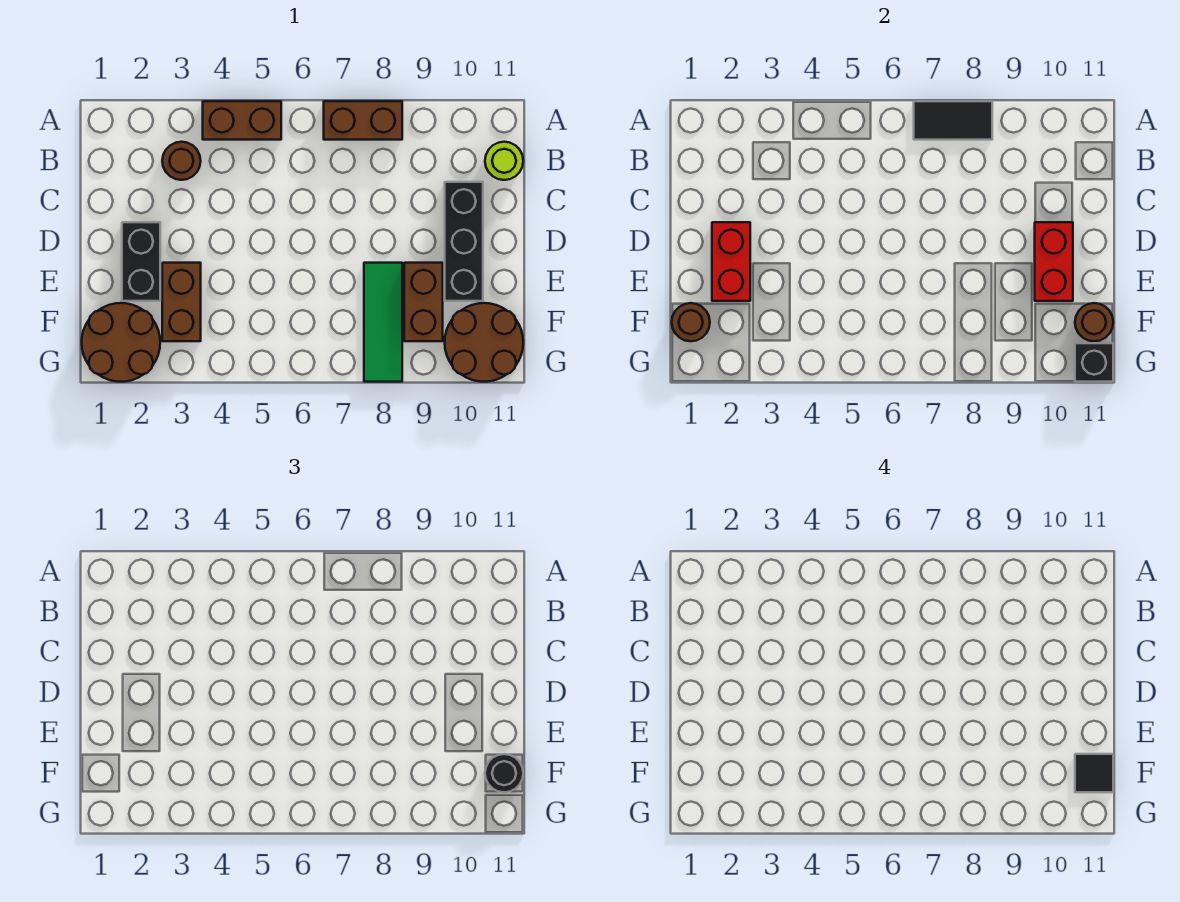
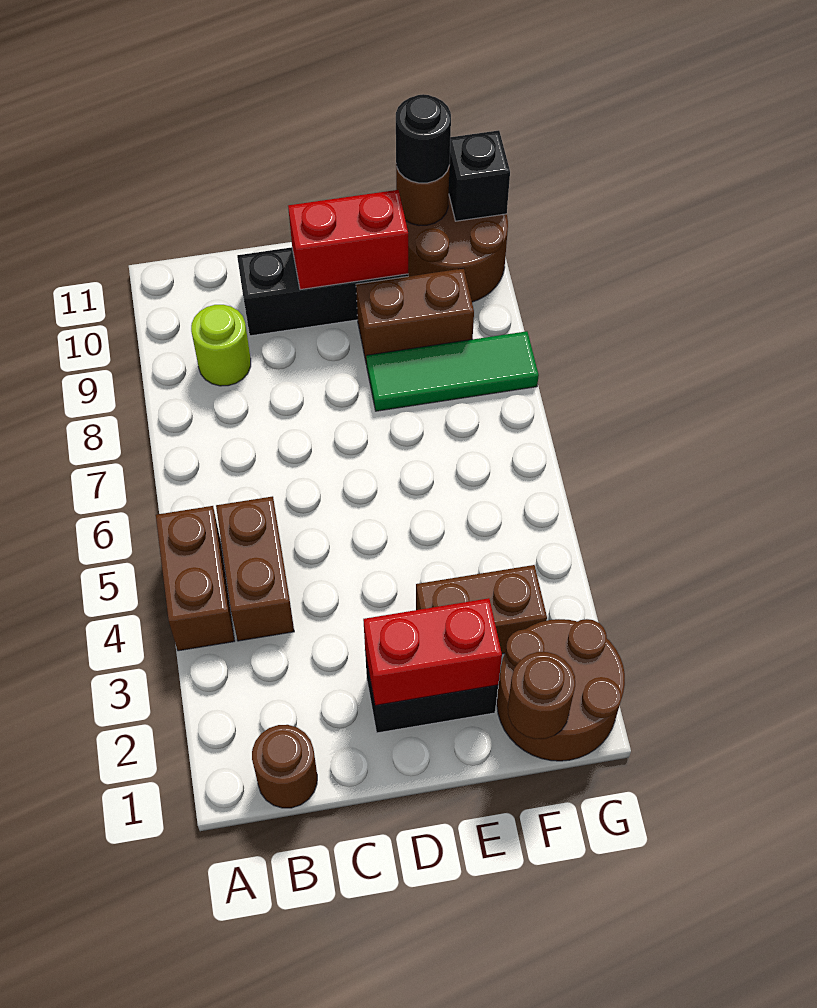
brown brick A7:A8 level 1 -> brown brick B4:B5 level 1
black tile A7:A8 level 2 -> none
brown round brick B3 level 1 -> brown round brick B1 level 1
lime round brick B11 level 1 -> lime round brick B9 level 1
black tile F11 level 4 -> none

